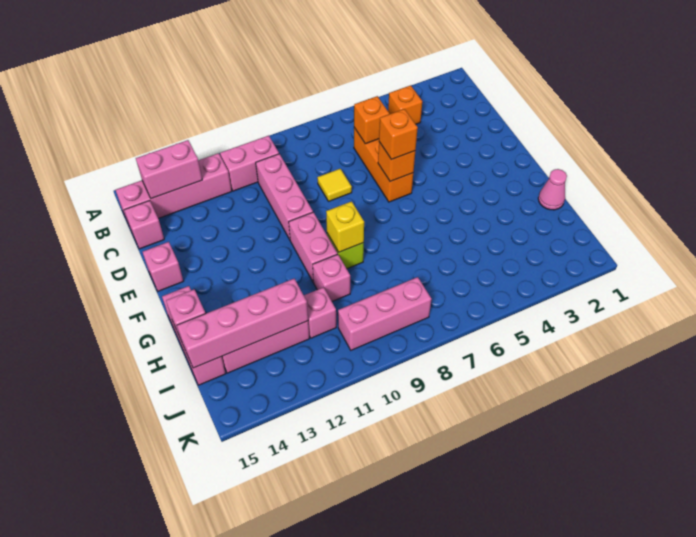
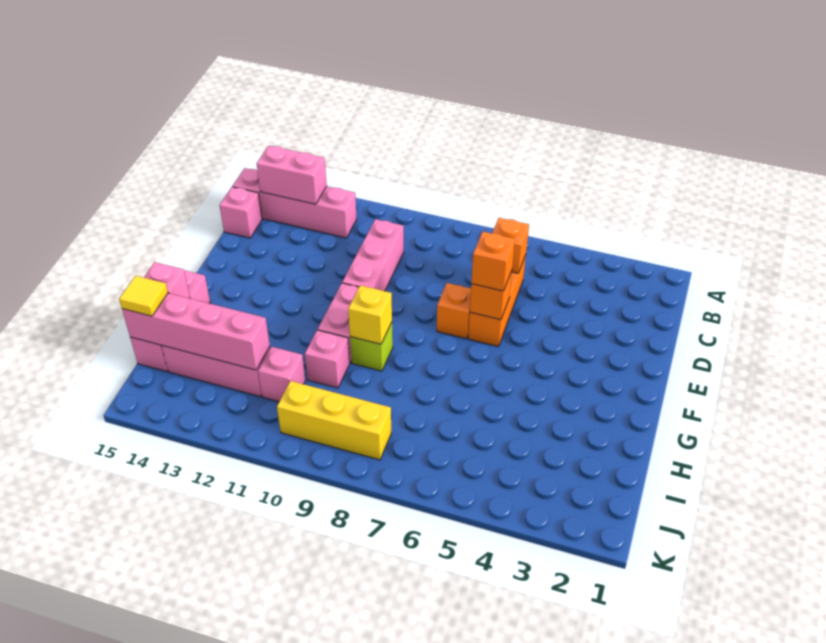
orange brick B4 level 1 -> orange brick E7 level 1
pink brick B10:B11 level 1 -> none
yellow tile D8 level 1 -> yellow tile I15 level 3
pink brick E15 level 1 -> none
pink cone H1 level 1 -> none
pink brick J8:J10 level 1 -> yellow brick J8:J10 level 1

